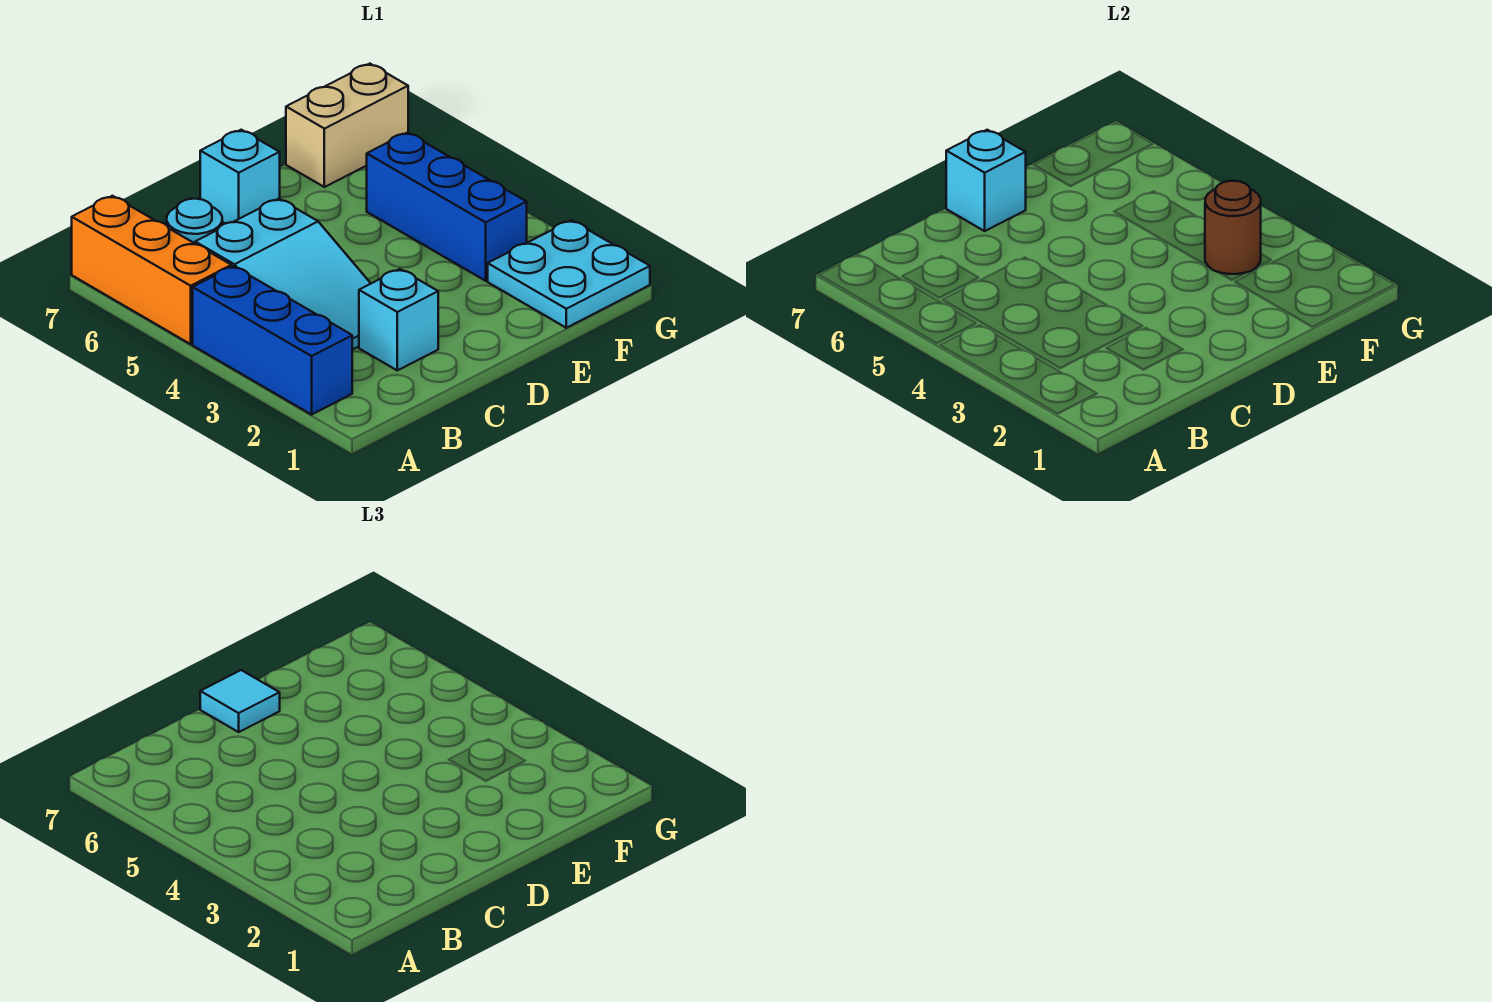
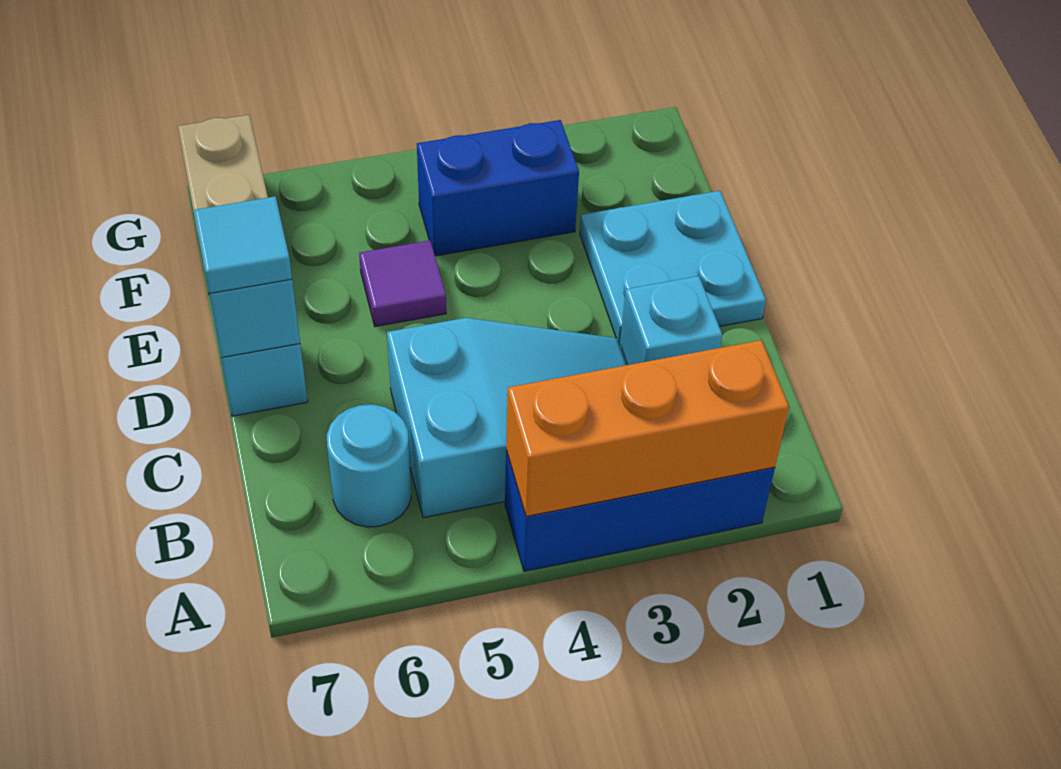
orange brick A5:A7 level 1 -> orange brick A2:A4 level 2
none -> purple tile E5 level 1
cyan plate F1:G2 level 1 -> cyan plate D1:E2 level 1
blue brick F3:F5 level 1 -> blue brick F3:F4 level 1
brown round brick F3 level 2 -> none

